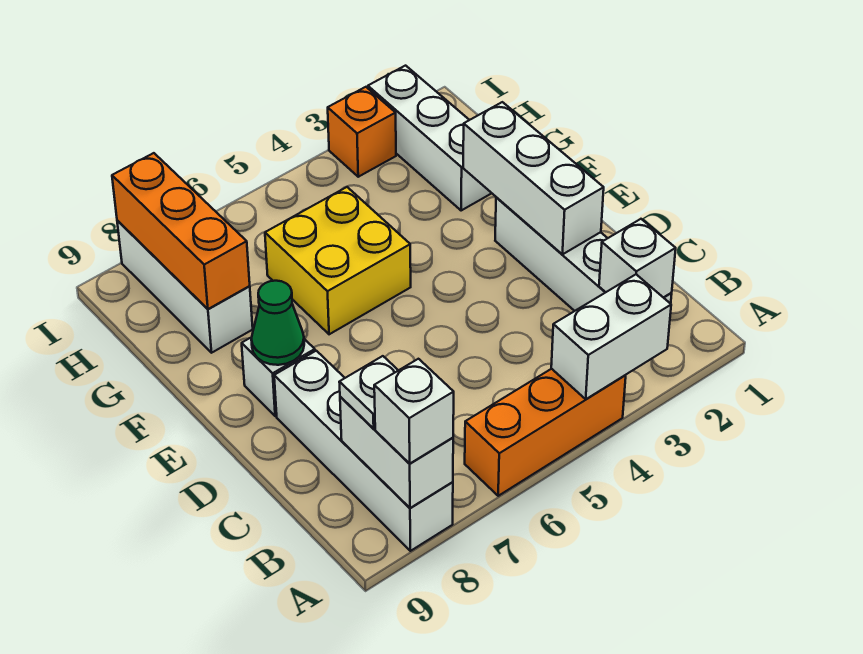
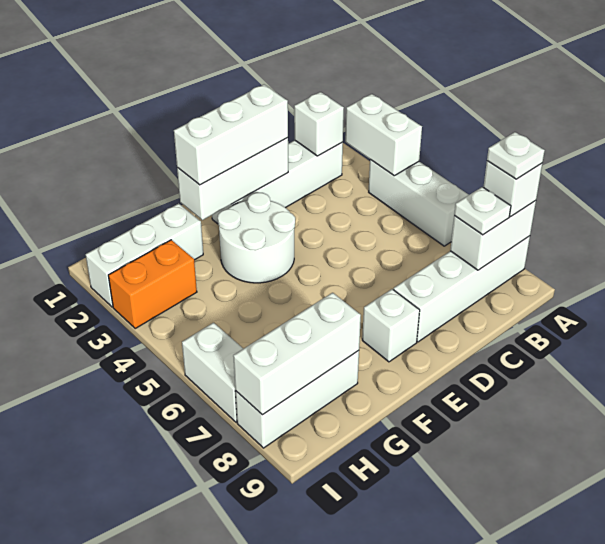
orange brick A4:A6 level 1 -> white brick A4:A6 level 1
none -> white plate A8 level 4
none -> white brick D2:F2 level 3
none -> white round brick E3:F4 level 1
green cone E8 level 2 -> none
yellow brick F5:G6 level 1 -> none
orange brick G8:I8 level 2 -> white brick G8:I8 level 2
orange brick I3 level 1 -> orange brick H3:I3 level 1
none -> white brick I6:I7 level 1

